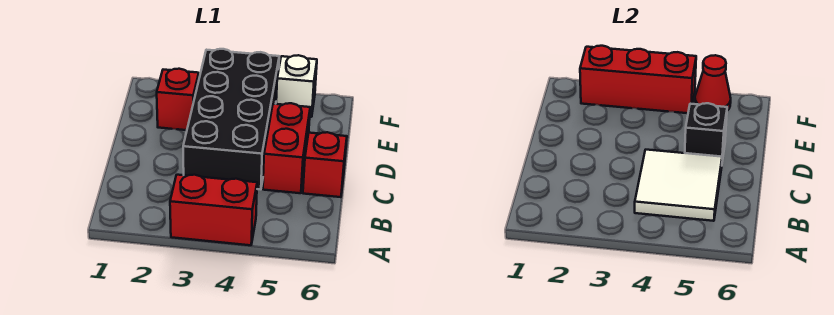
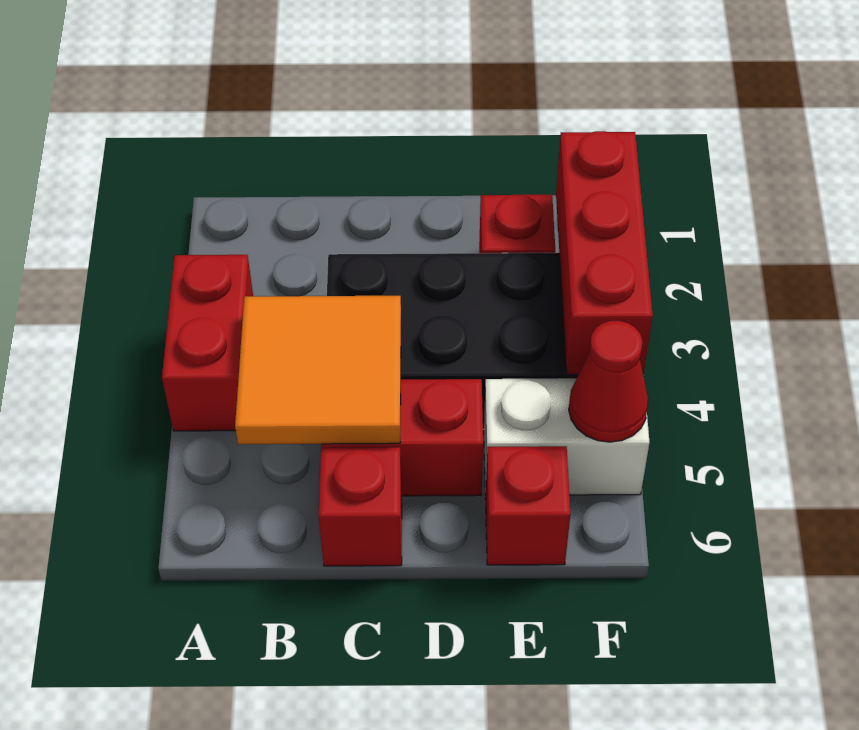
white tile B4:C5 level 2 -> orange tile B4:C5 level 2
black brick D5 level 2 -> none
none -> red brick E6 level 1
white brick F5 level 1 -> white brick E5:F5 level 1

